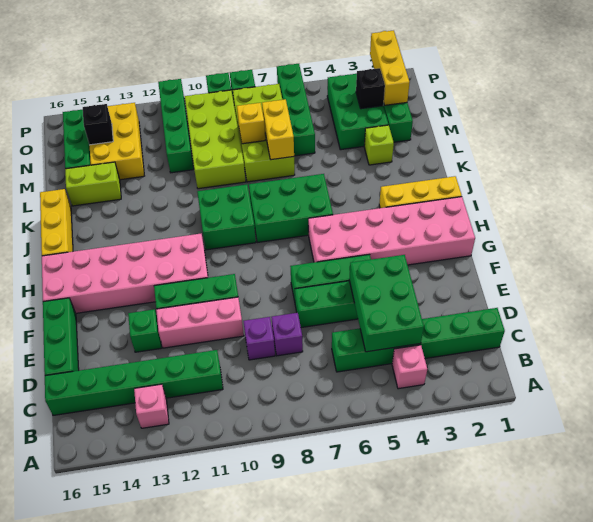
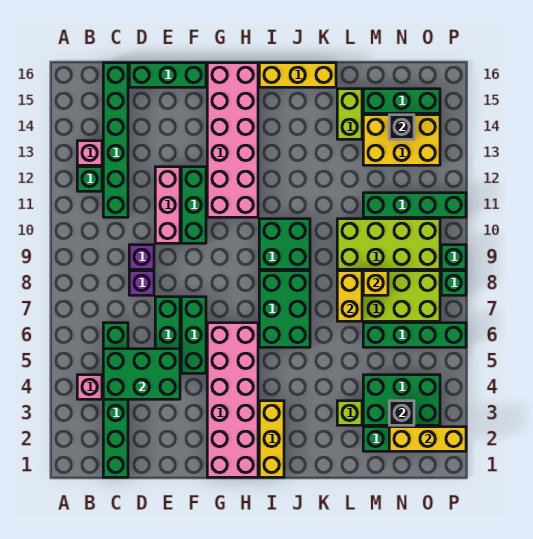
green brick E13 level 1 -> green brick B12 level 1
yellow brick L7:M7 level 2 -> yellow brick L7:L8 level 2

